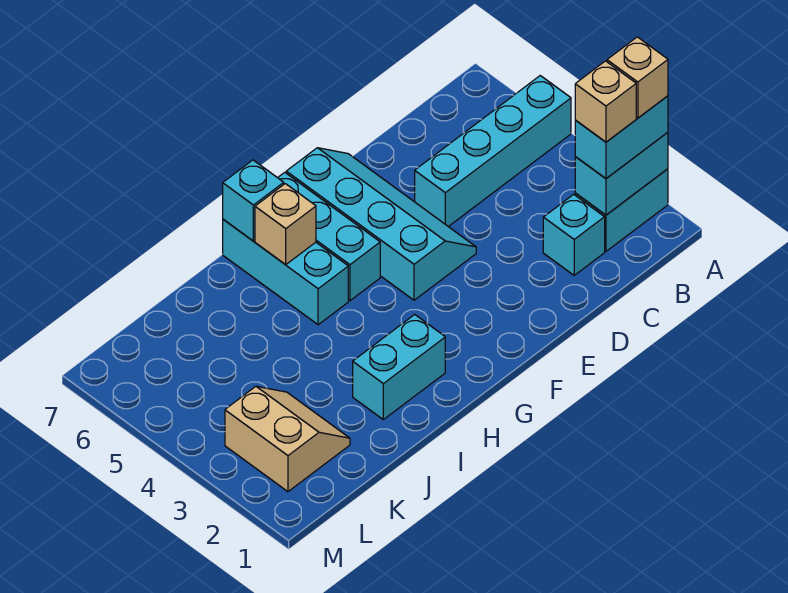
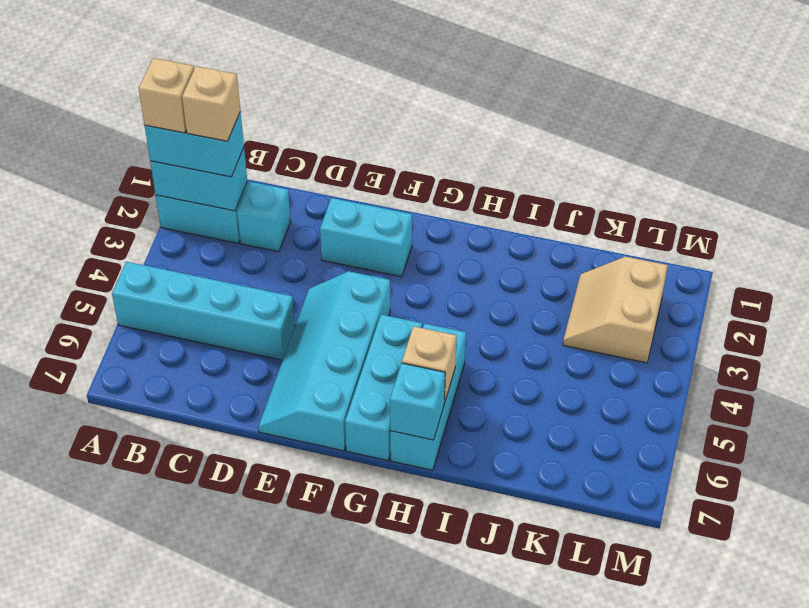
cyan brick H2:I2 level 1 -> cyan brick E2:F2 level 1

